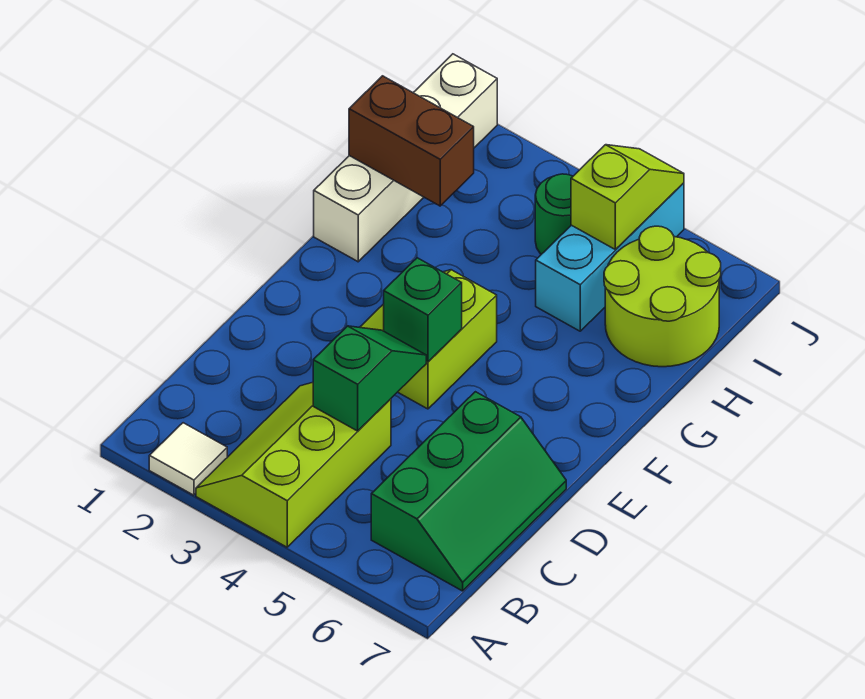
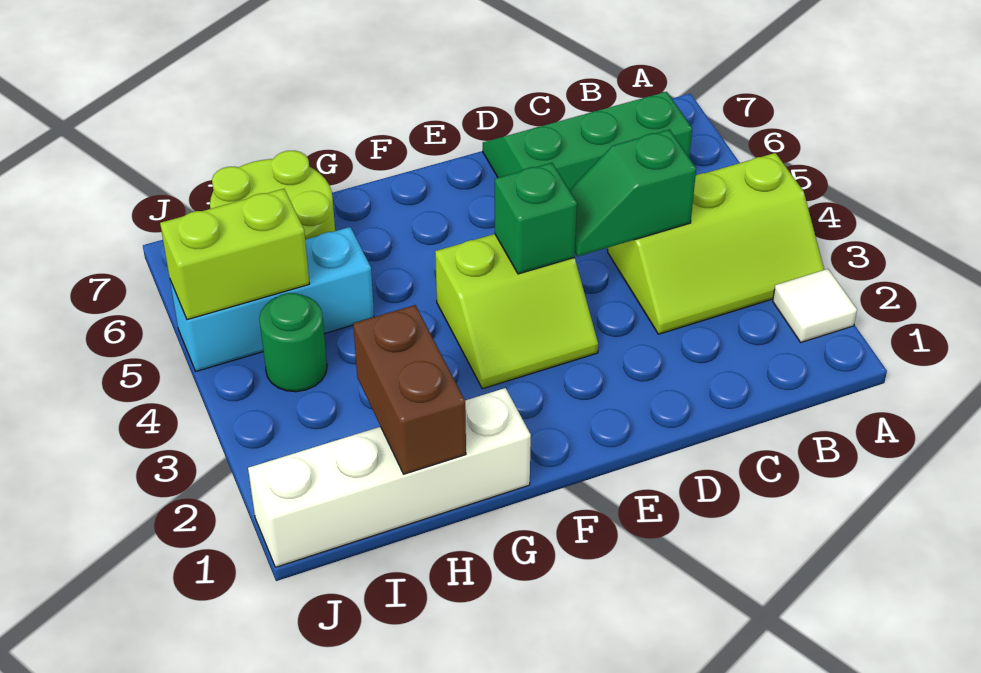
lime slope I5:J5 level 2 top I -> lime brick I5:J5 level 2

